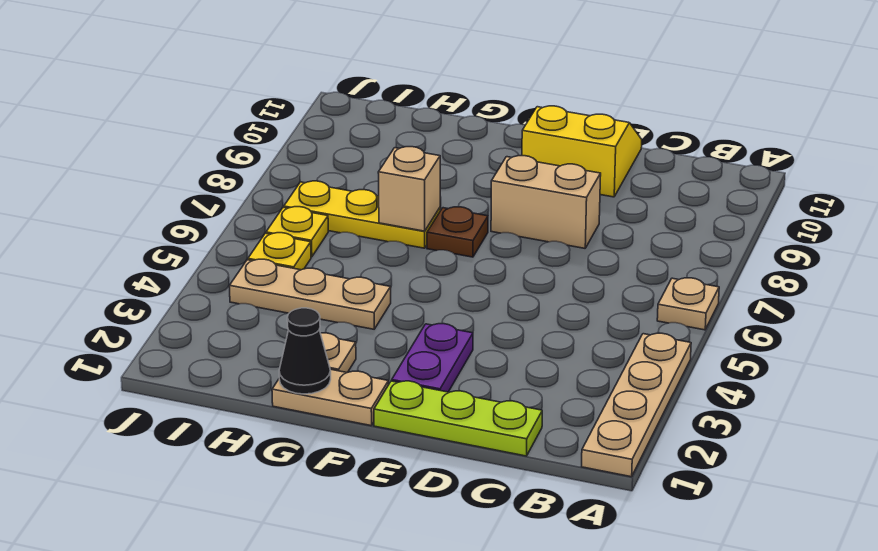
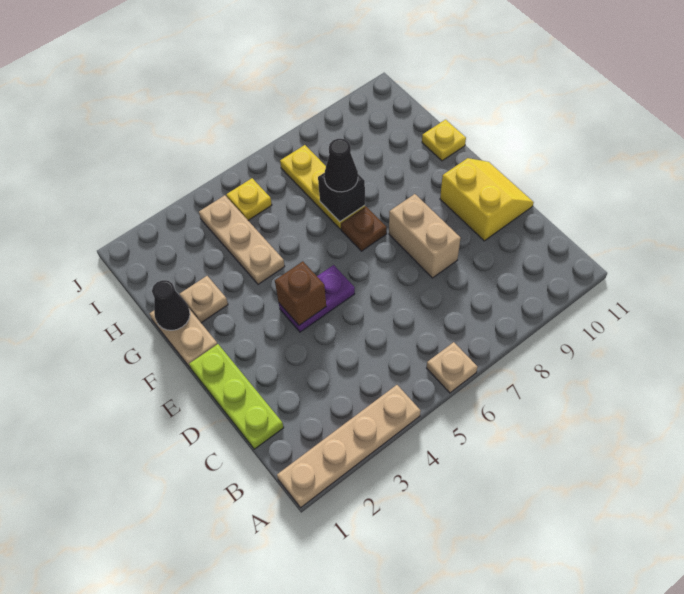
purple plate E2:E3 level 1 -> purple plate E4:E5 level 1
none -> brown brick E4 level 2
tan brick G7 level 2 -> black brick G7 level 2
none -> black cone G7 level 3
yellow plate I6 level 1 -> yellow plate G11 level 1

